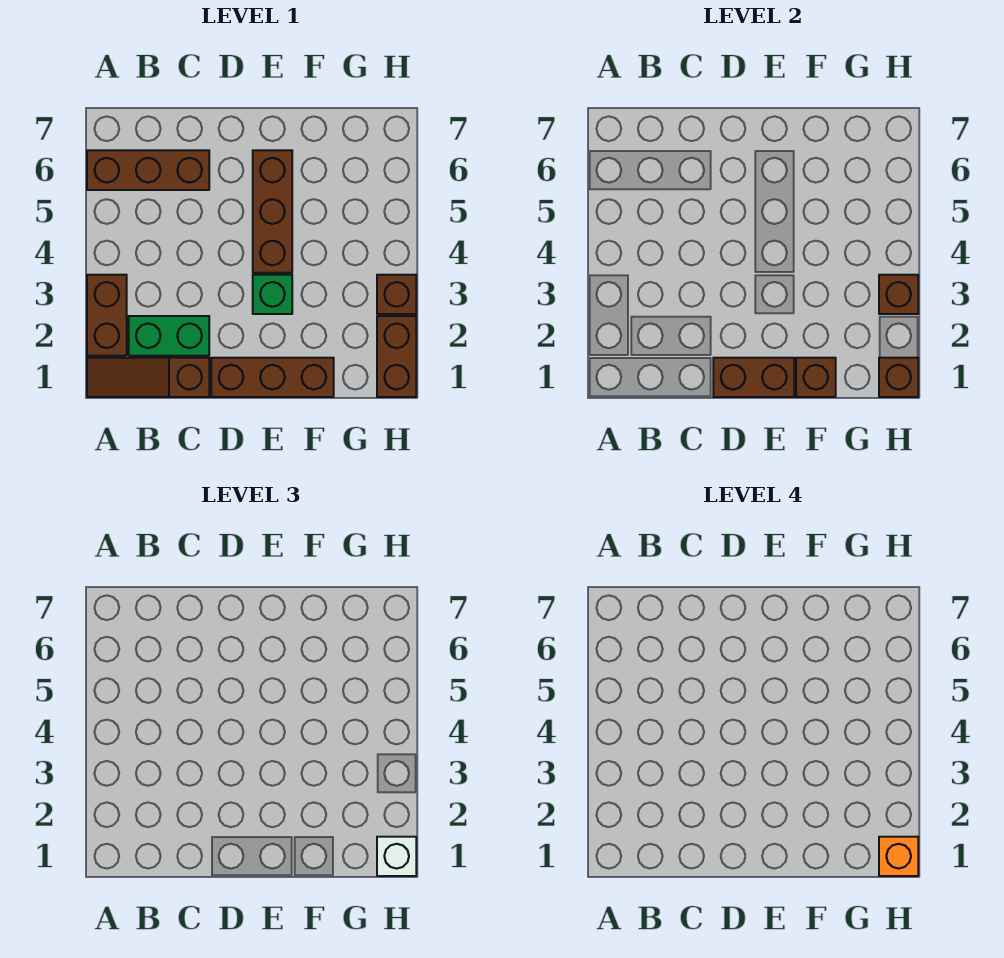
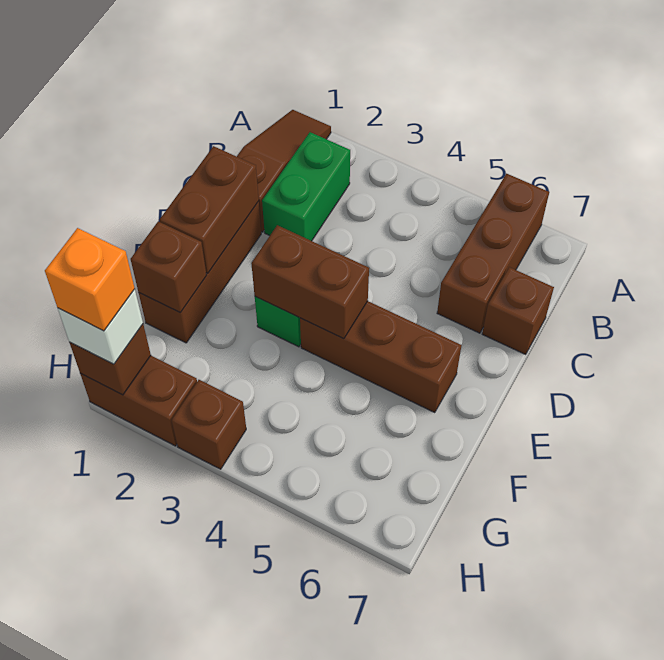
brown brick A2:A3 level 1 -> brown brick E3:E4 level 2
brown brick H3 level 2 -> brown brick C7 level 1

